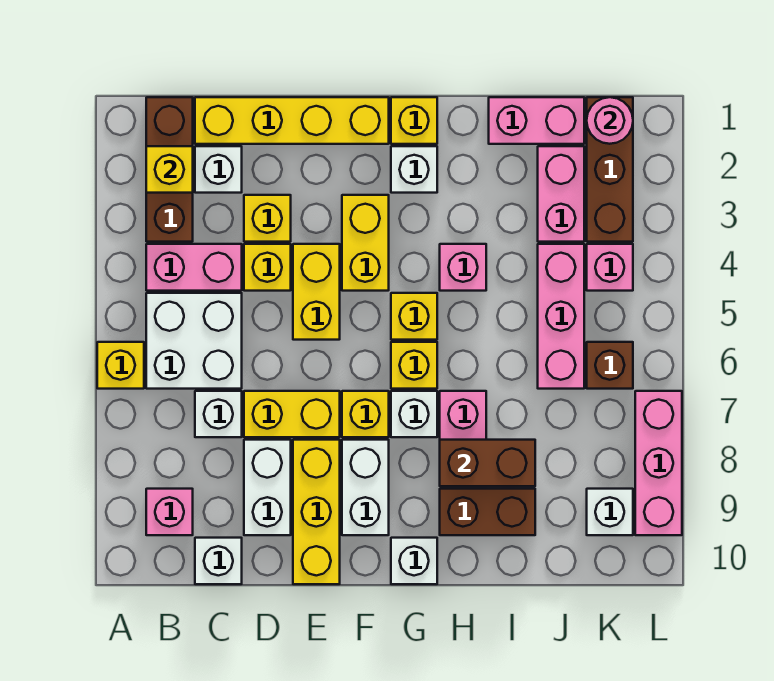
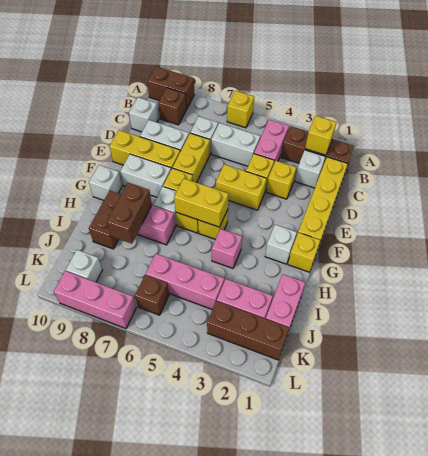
none -> brown brick A9:A10 level 1
white brick B5:C6 level 1 -> white brick C5:C6 level 1
pink brick B9 level 1 -> brown brick B9 level 1
yellow brick F3:F4 level 1 -> yellow brick G5:G6 level 2
pink round brick K1 level 2 -> none
pink brick K4 level 1 -> none

